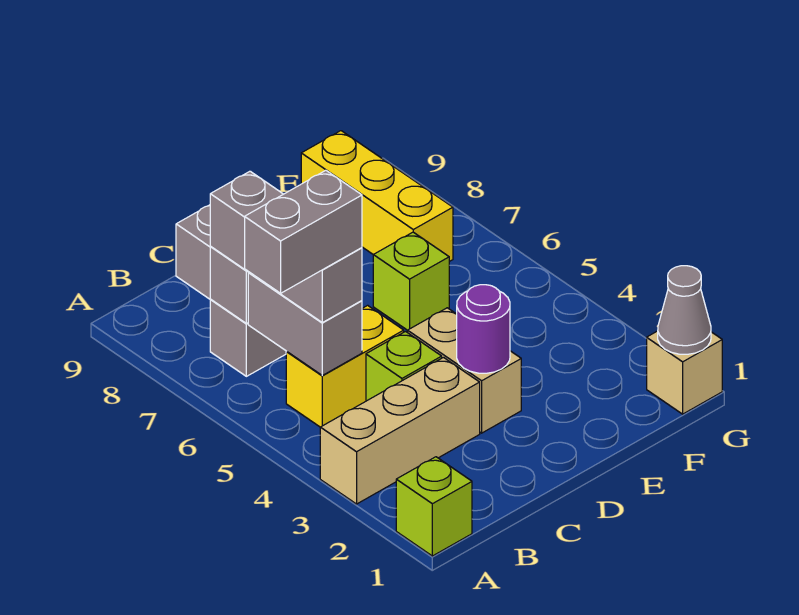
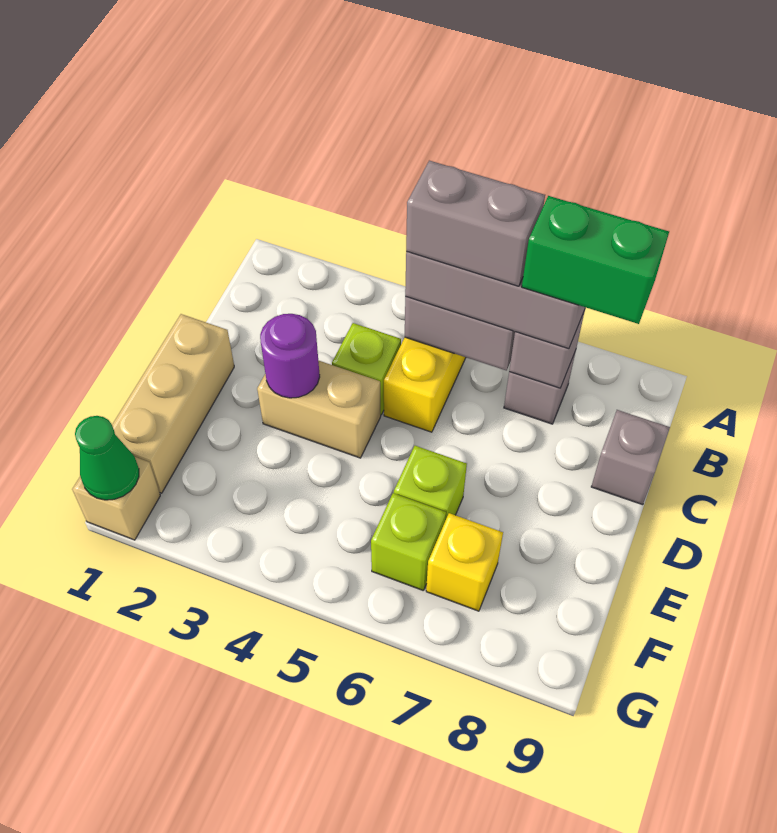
lime brick A1 level 1 -> lime brick F6 level 1
tan brick A3:C3 level 1 -> tan brick D1:F1 level 1
grey brick A5:B5 level 4 -> grey brick B5:B6 level 4
none -> green brick B7:B8 level 4
yellow brick F7:F9 level 1 -> yellow brick F7 level 1
grey cone G1 level 2 -> green cone G1 level 2

